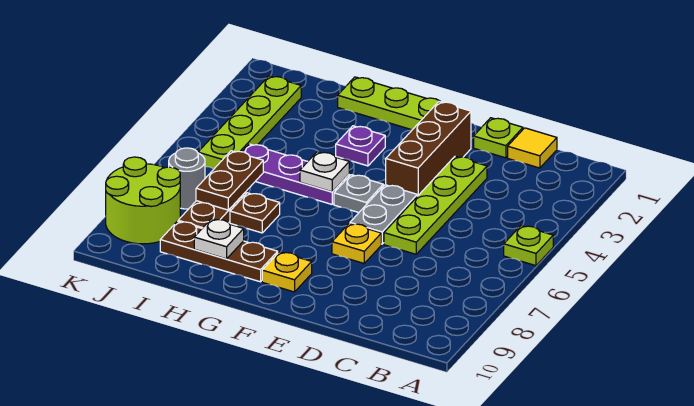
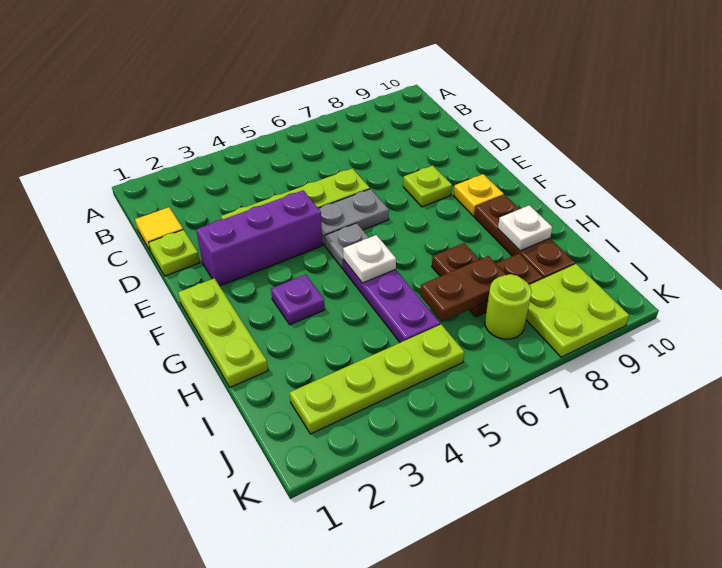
lime plate A5 level 1 -> lime plate E8 level 1
brown brick E2:E4 level 1 -> purple brick E2:E4 level 1
yellow plate E7 level 1 -> none
grey round brick J7 level 1 -> lime round brick J7 level 1
lime round brick J8:K9 level 1 -> lime plate J8:K9 level 1

